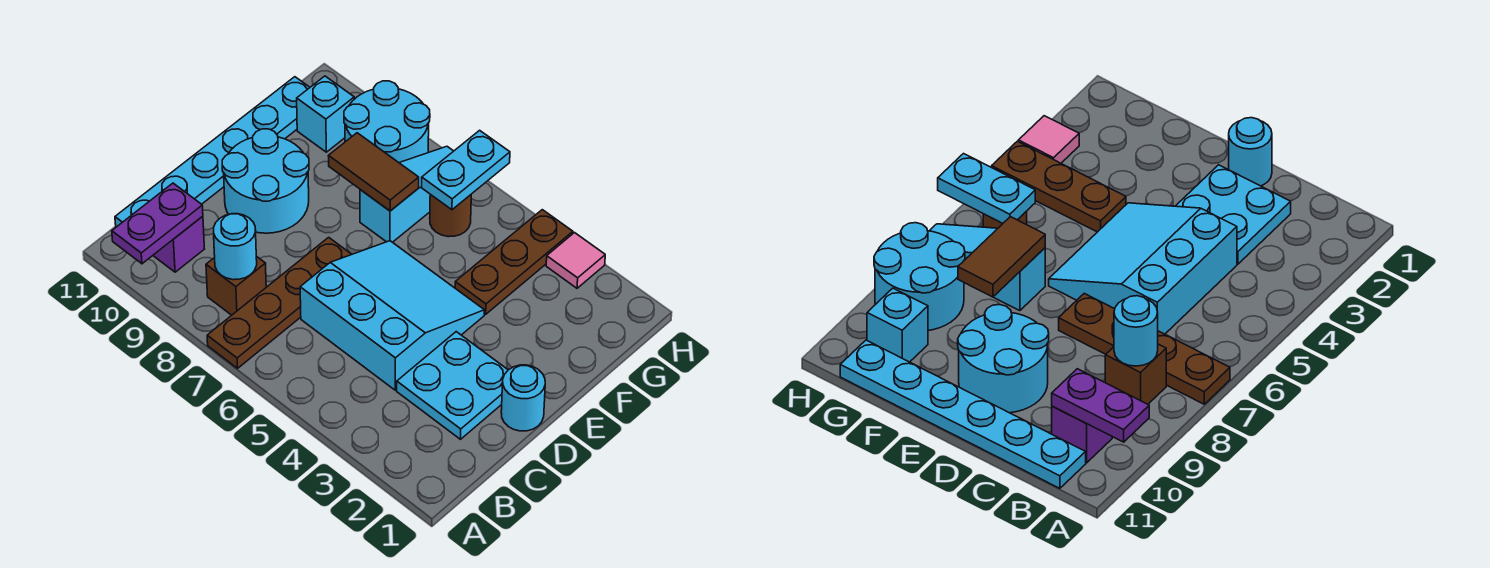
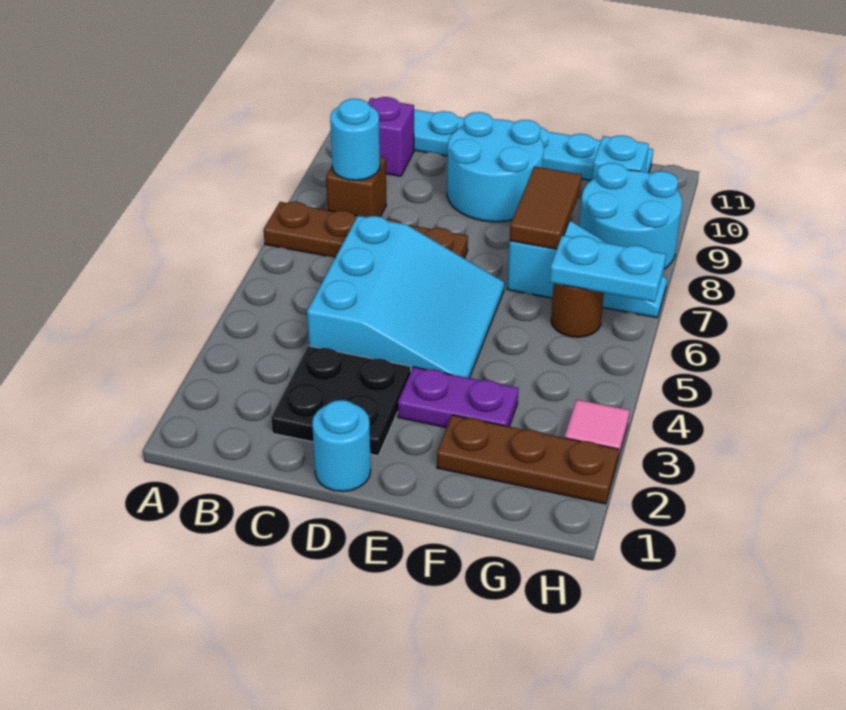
purple plate A10:B10 level 2 -> purple plate E3:F3 level 1
cyan plate C2:D3 level 1 -> black plate C2:D3 level 1
brown plate F4:H4 level 1 -> brown plate F2:H2 level 1

